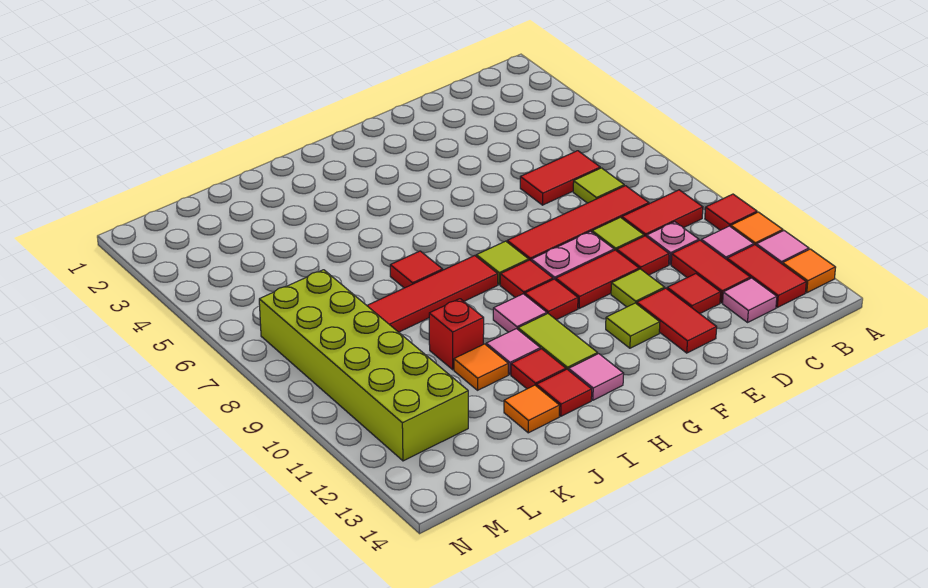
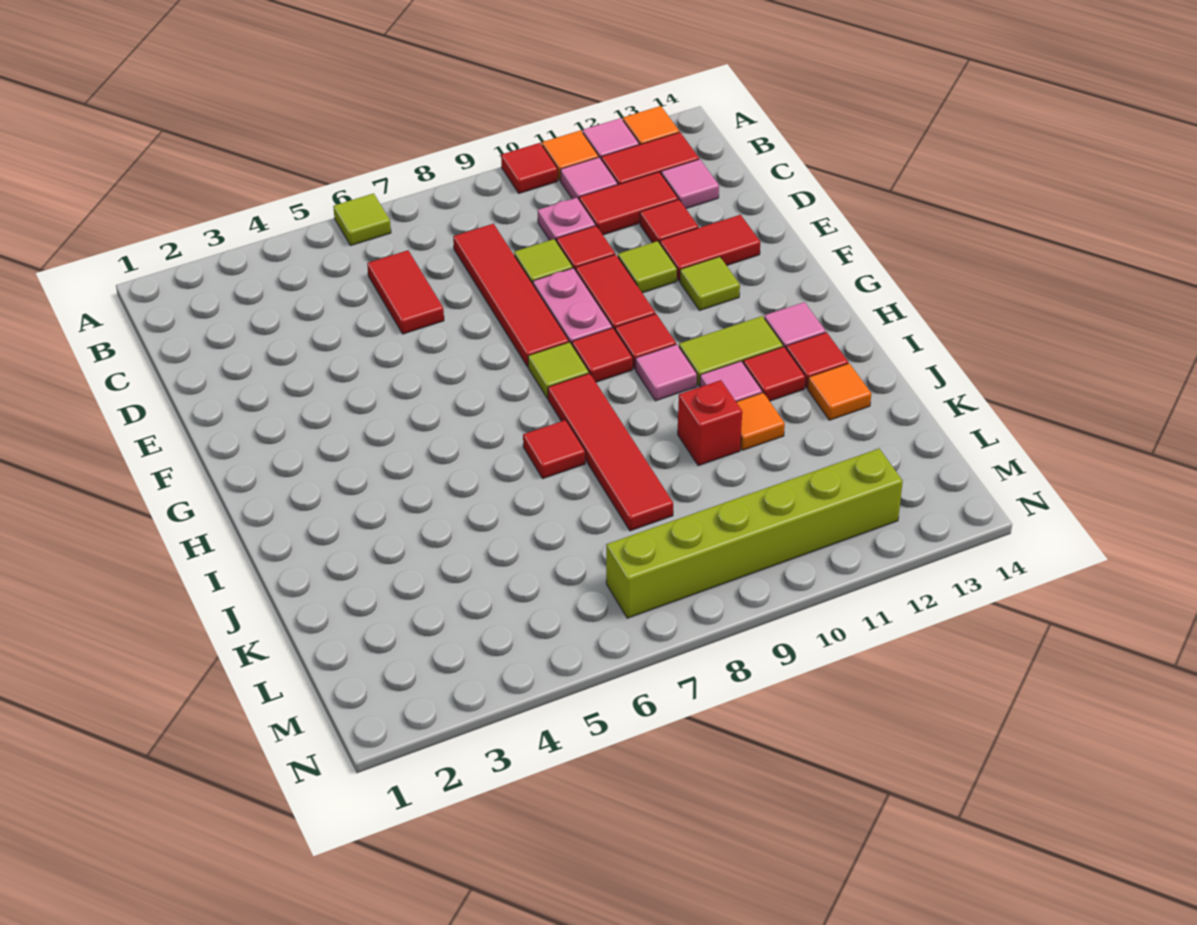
red tile B9:C9 level 1 -> none
lime tile C7 level 1 -> lime tile A6 level 1
lime brick L7:M12 level 1 -> lime brick M7:M12 level 1

